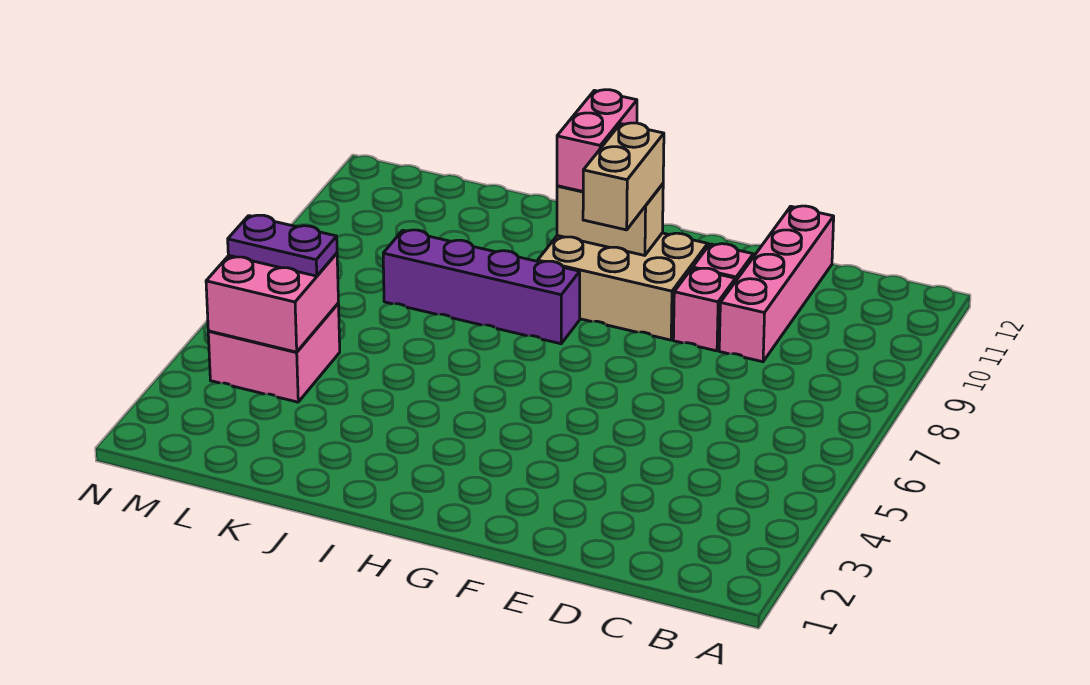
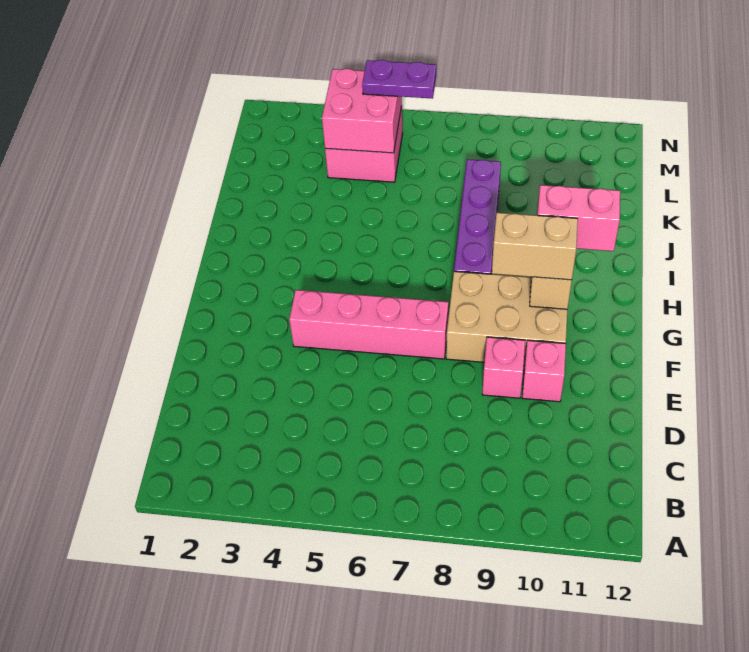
pink brick D9:D12 level 1 -> pink brick F4:F7 level 1
tan brick F9:H10 level 1 -> tan brick F8:G10 level 1
purple plate L5:M5 level 3 -> purple plate M5:M6 level 3

